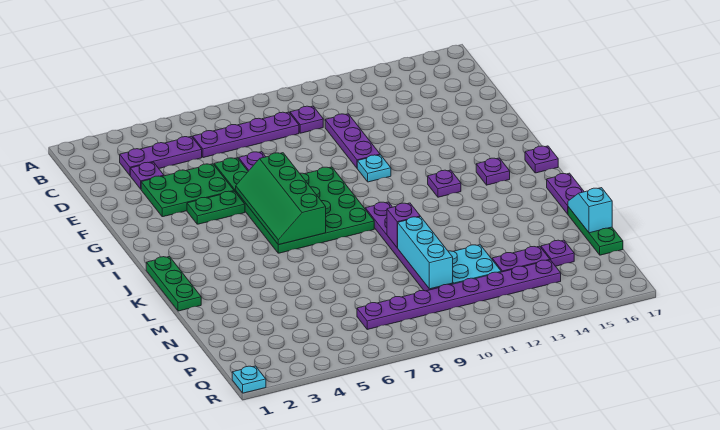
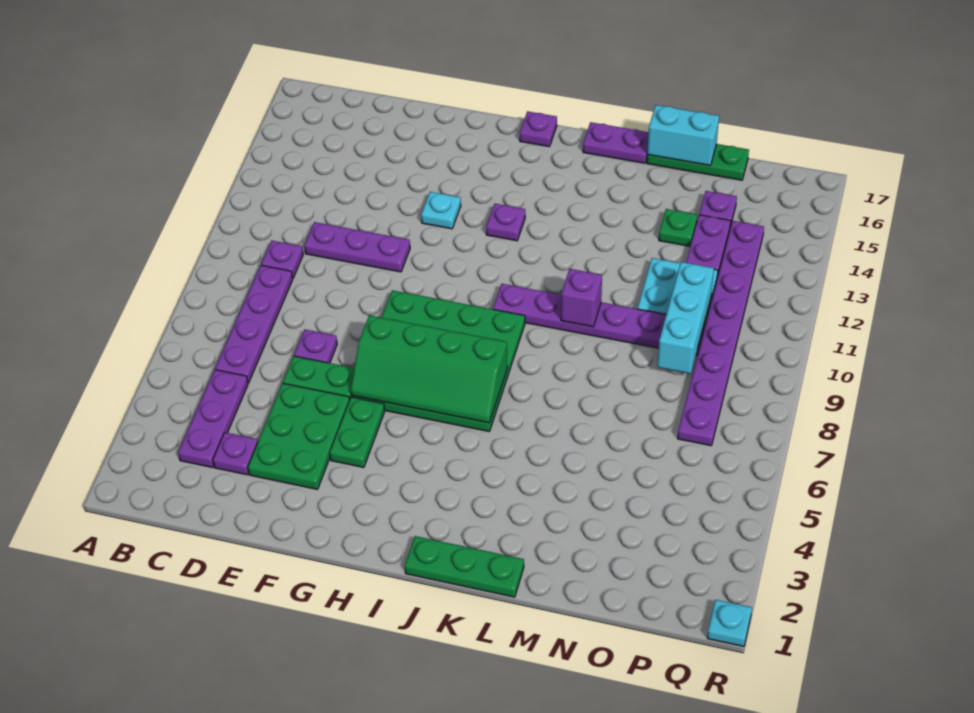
cyan plate G11 level 1 -> cyan plate G13 level 1
purple plate I15 level 1 -> none
cyan brick M10:O10 level 2 -> cyan brick O9:O11 level 2
cyan slope M17:N17 level 2 top N -> cyan brick M17:N17 level 2
none -> green plate N14 level 1

